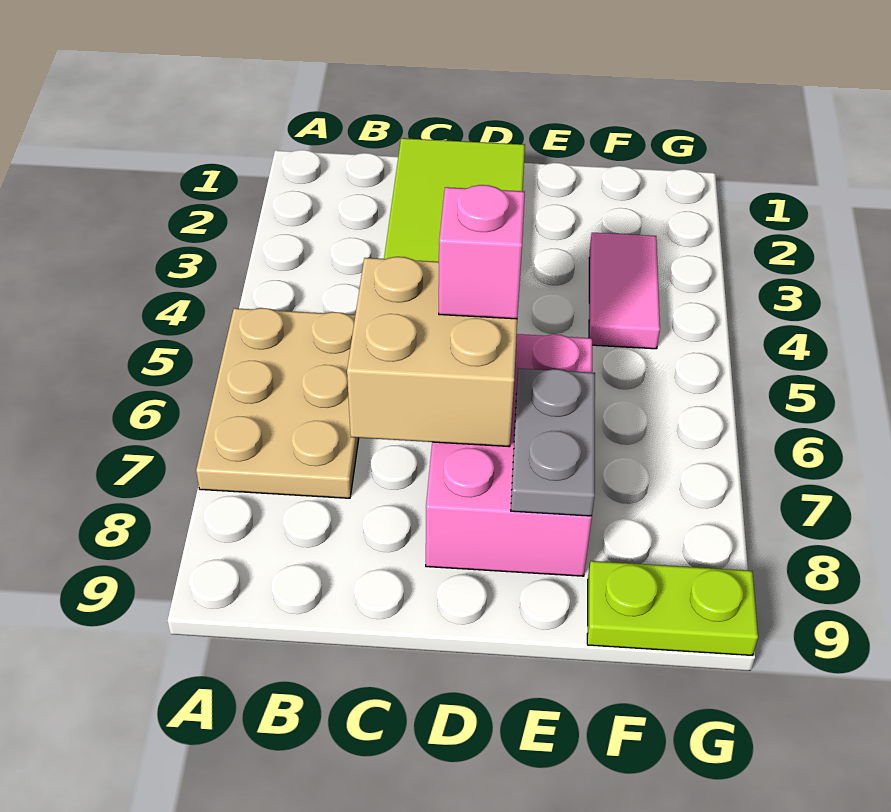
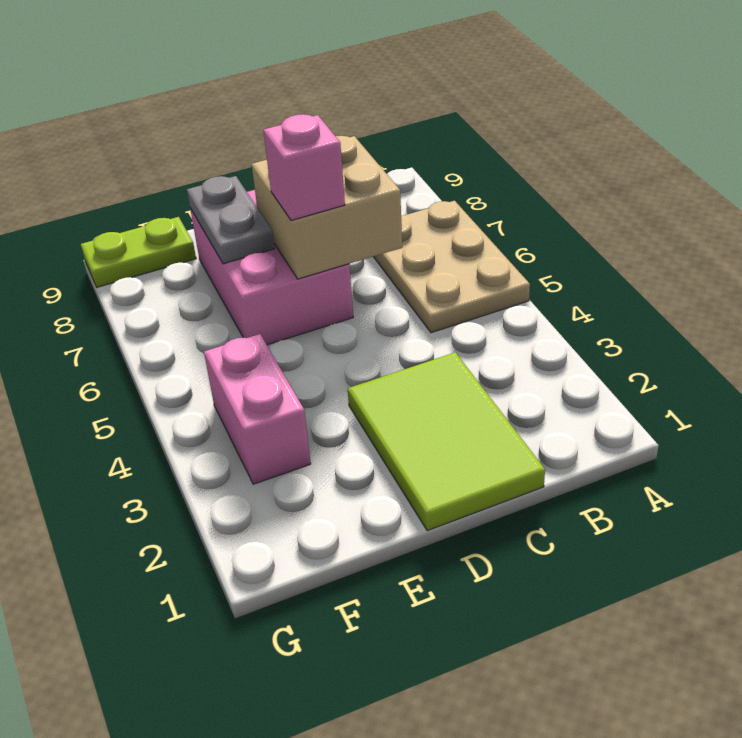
pink tile F3:F4 level 1 -> pink brick F3:F4 level 1

